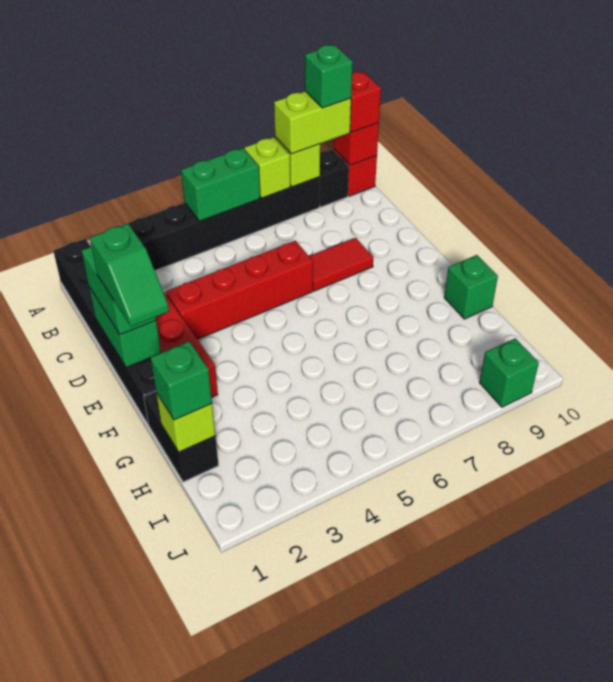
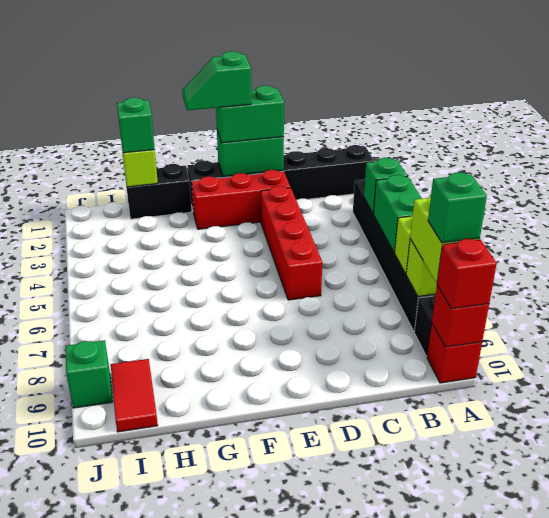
red tile D7:D8 level 1 -> red tile I9:I10 level 1
green brick G10 level 1 -> green brick A4 level 2

